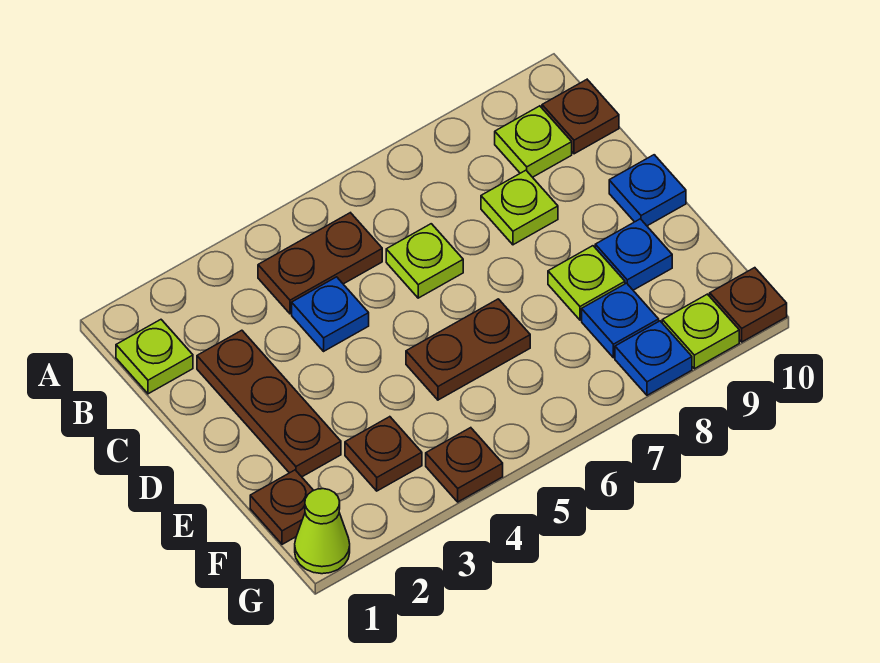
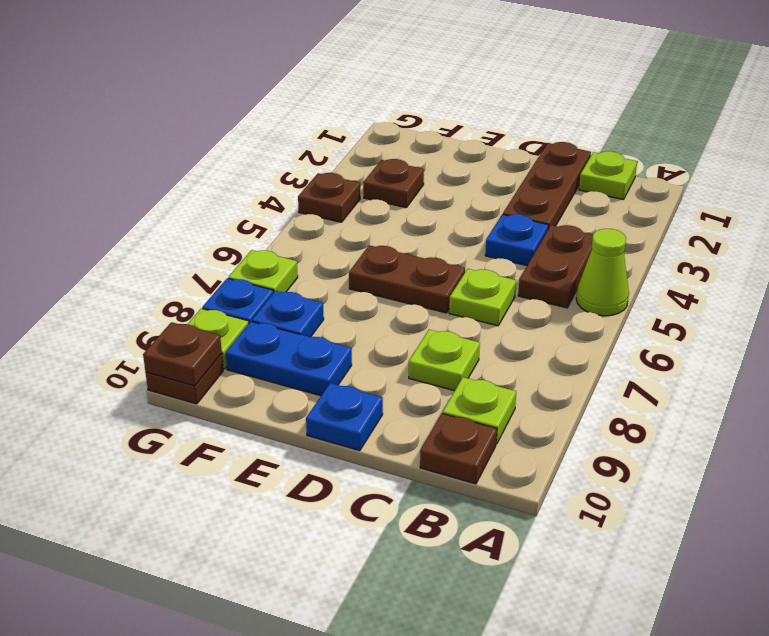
brown plate C2:E2 level 1 -> brown plate C1:C3 level 1
brown plate E5:E6 level 1 -> brown plate D6:E6 level 1
lime plate E8 level 1 -> lime plate G7 level 1
blue plate E9 level 1 -> blue plate E9:F9 level 1
brown plate F1 level 1 -> brown plate G10 level 2
lime cone G1 level 1 -> lime cone A5 level 1

